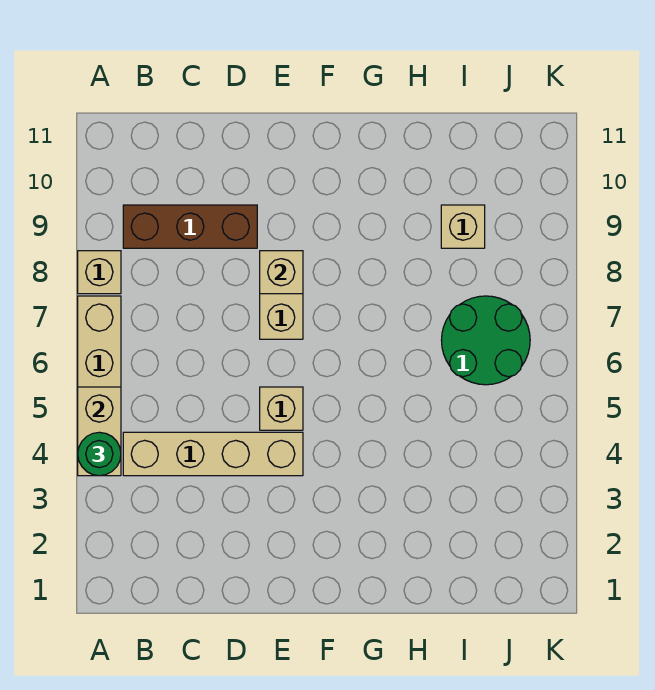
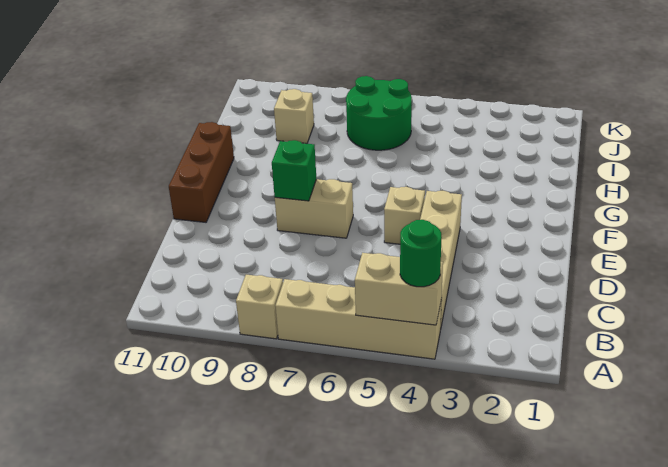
brown brick B9:D9 level 1 -> brown brick E11:G11 level 1
tan brick E8 level 2 -> green brick E8 level 2

